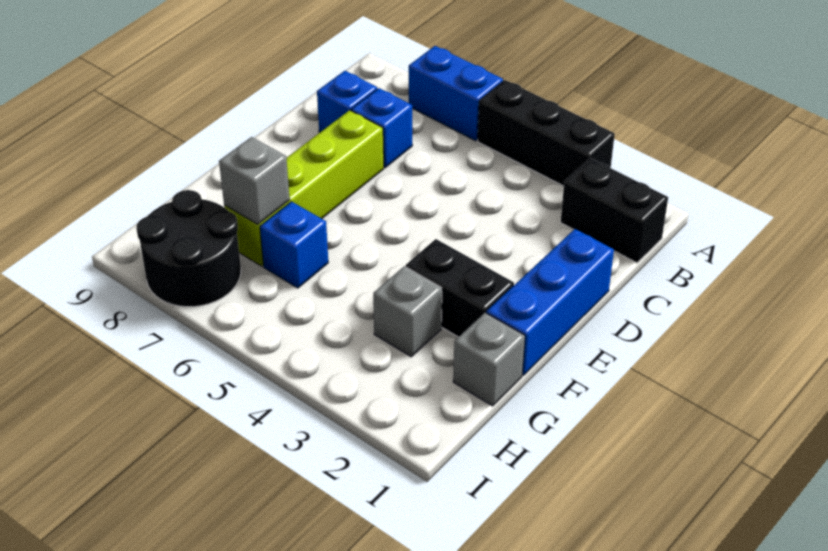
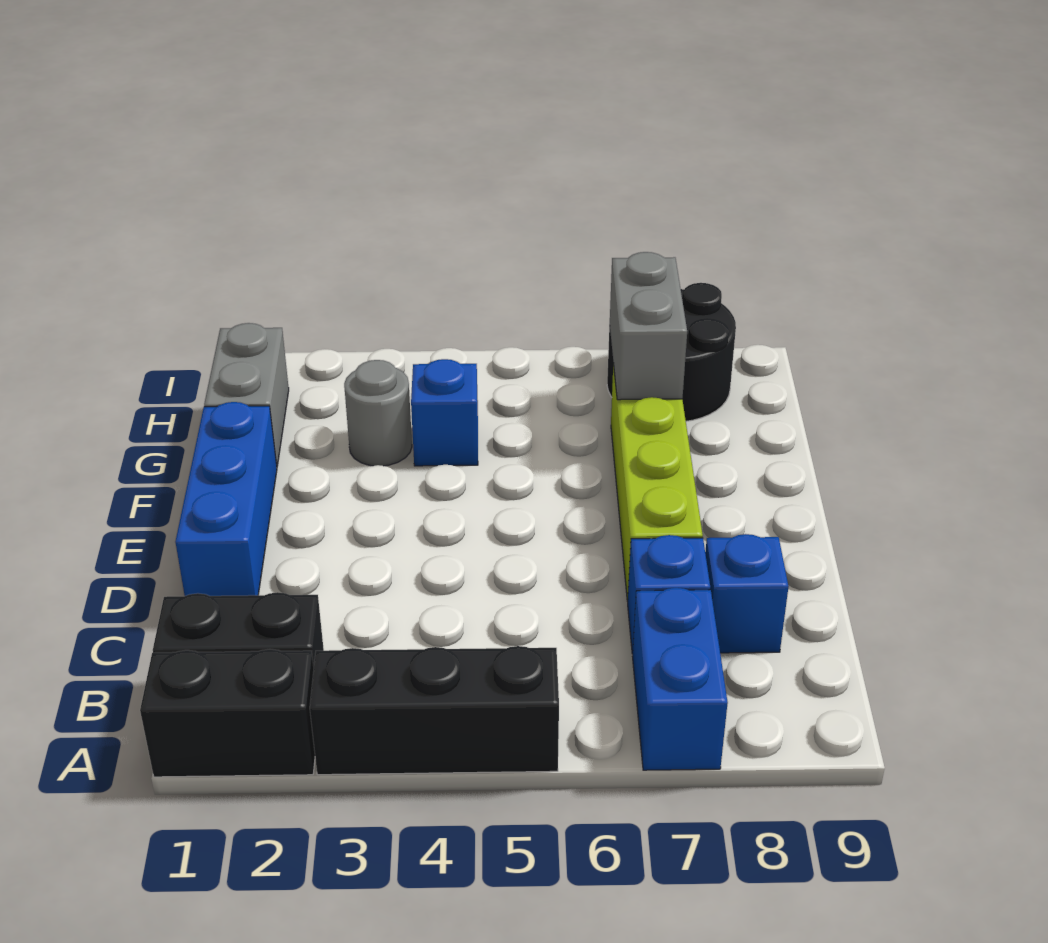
blue brick A6:A7 level 1 -> blue brick A7:B7 level 1
black brick F2:F3 level 1 -> black brick A1:A2 level 1
grey brick G1 level 1 -> grey brick G1:H1 level 1
grey brick G3 level 1 -> grey round brick G3 level 1
blue brick G6 level 1 -> blue brick G4 level 1
grey brick G7 level 2 -> grey brick G7:H7 level 2

